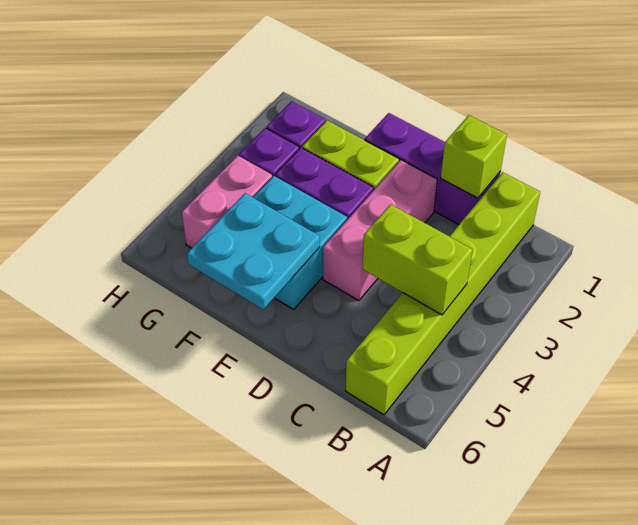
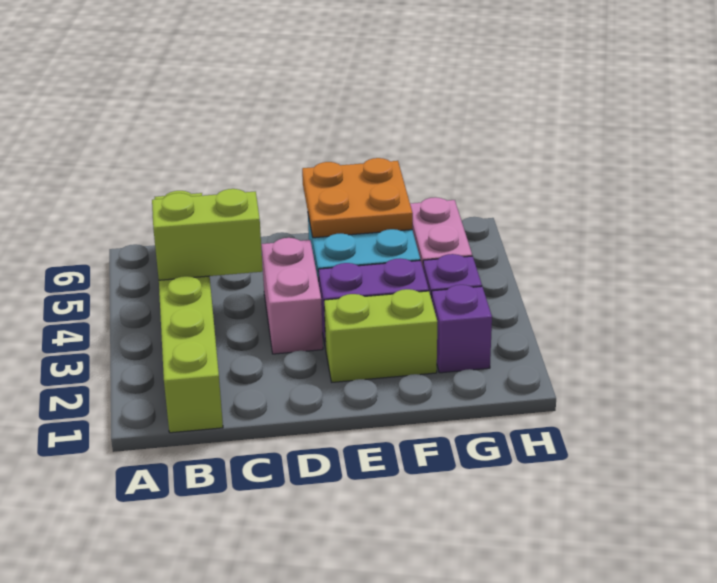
purple brick C1:E1 level 1 -> none
lime brick C1 level 2 -> none
pink brick D2:D4 level 1 -> pink brick D3:D4 level 1
cyan plate E5:F6 level 2 -> orange plate E5:F6 level 2

